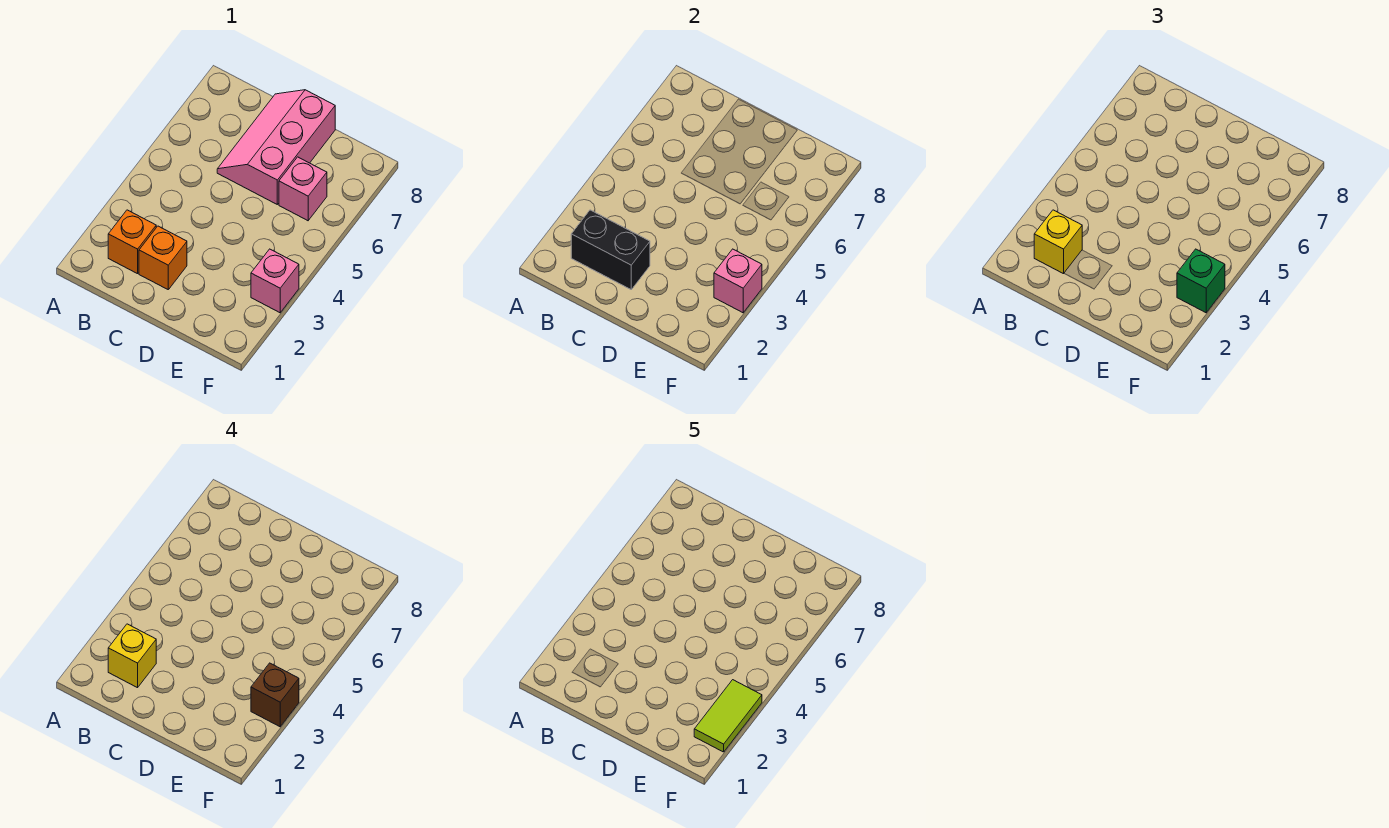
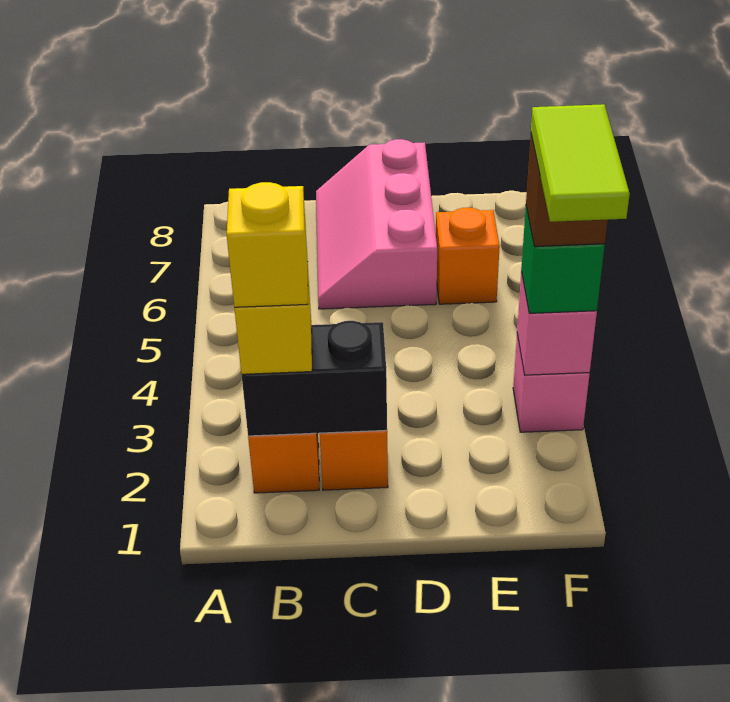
pink brick E6 level 1 -> orange brick E6 level 1

